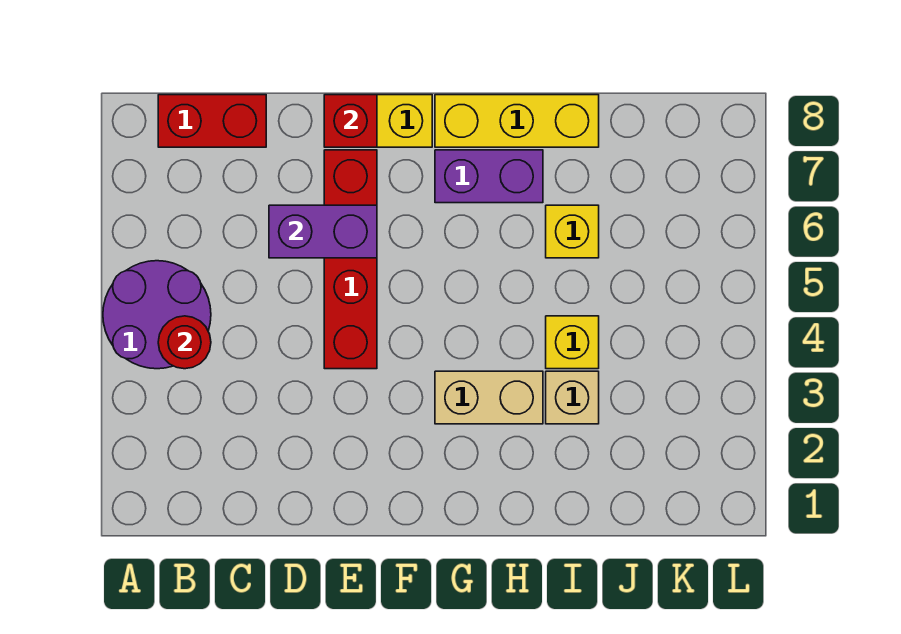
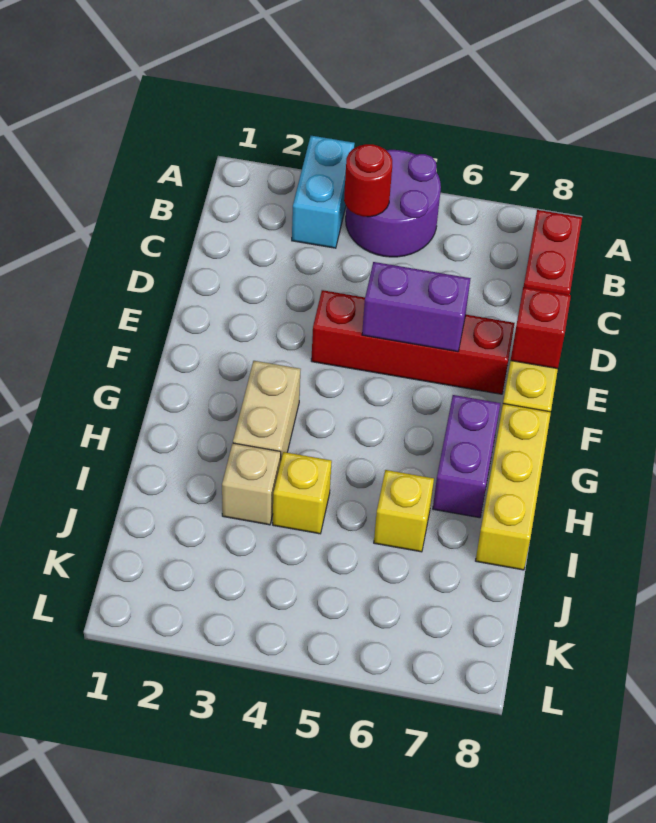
none -> cyan brick A3:B3 level 1
purple brick D6:E6 level 2 -> purple brick E5:E6 level 2

